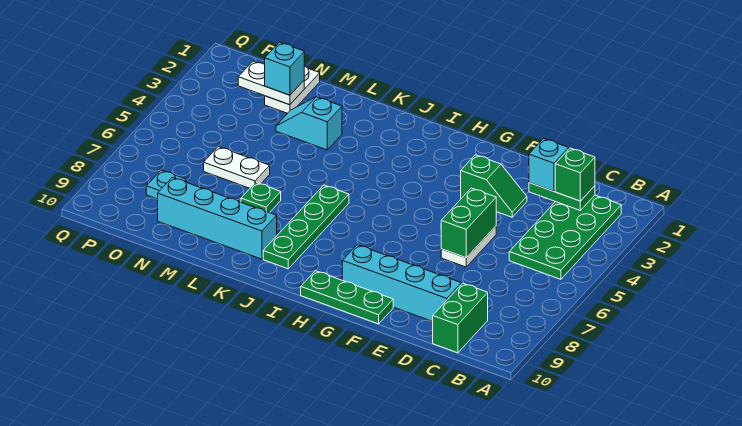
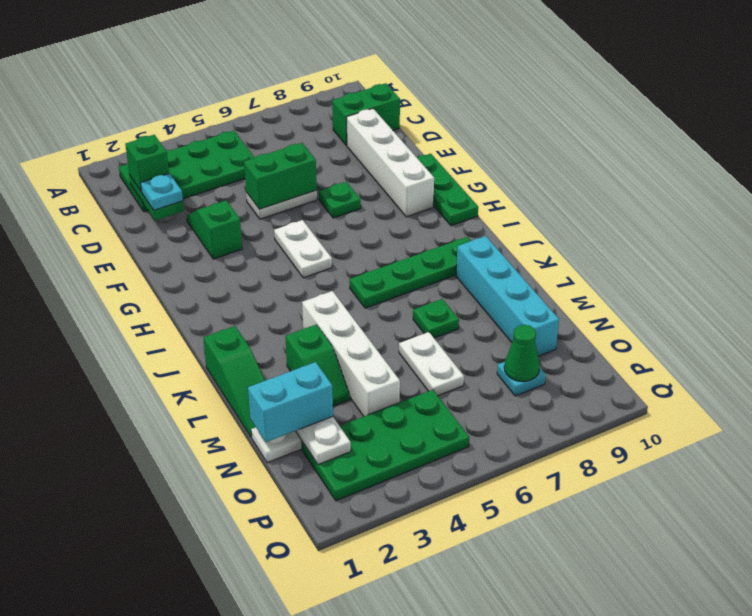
cyan brick D2 level 3 -> cyan plate D2 level 3
cyan brick D9:G9 level 1 -> white brick D9:G9 level 1
none -> green plate F7 level 1
none -> white plate G5:H5 level 1
none -> green slope K1:M1 level 1 top K
none -> white brick K4:N4 level 1
cyan slope L3:M3 level 1 top L -> green slope L3:M3 level 1 top L
cyan brick N2 level 3 -> cyan brick N1:N2 level 3
none -> green plate O2:P5 level 1
none -> green cone O8 level 2

